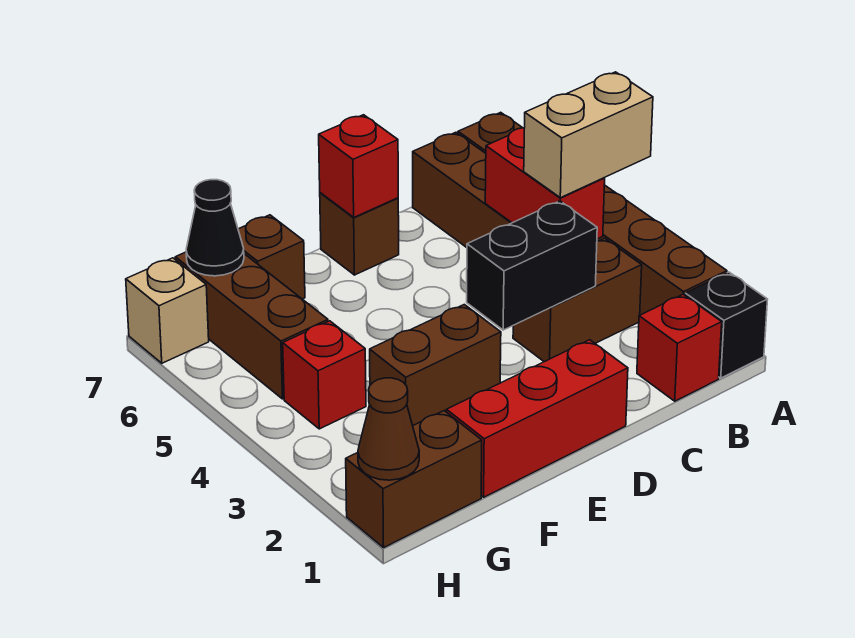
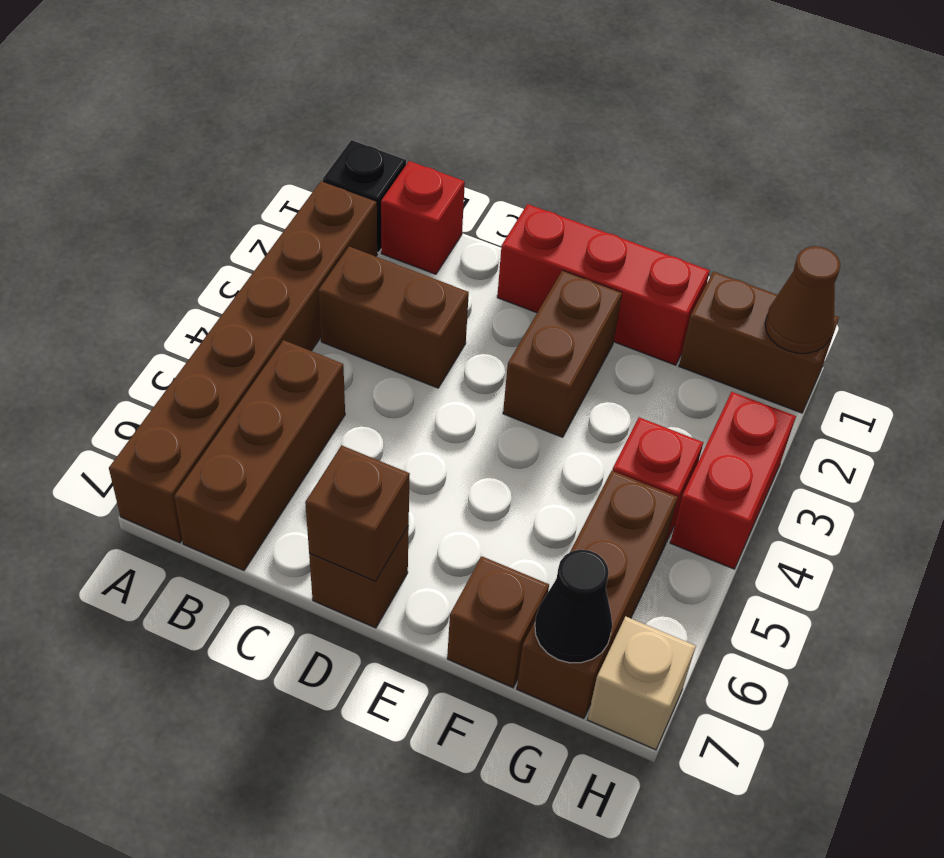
tan brick A4:B4 level 3 -> none
red brick B4:B5 level 2 -> red brick H3:H4 level 1
black brick C3:D3 level 2 -> none
red brick D7 level 2 -> brown brick D7 level 2
brown brick E3:F3 level 1 -> brown brick E2:E3 level 1

